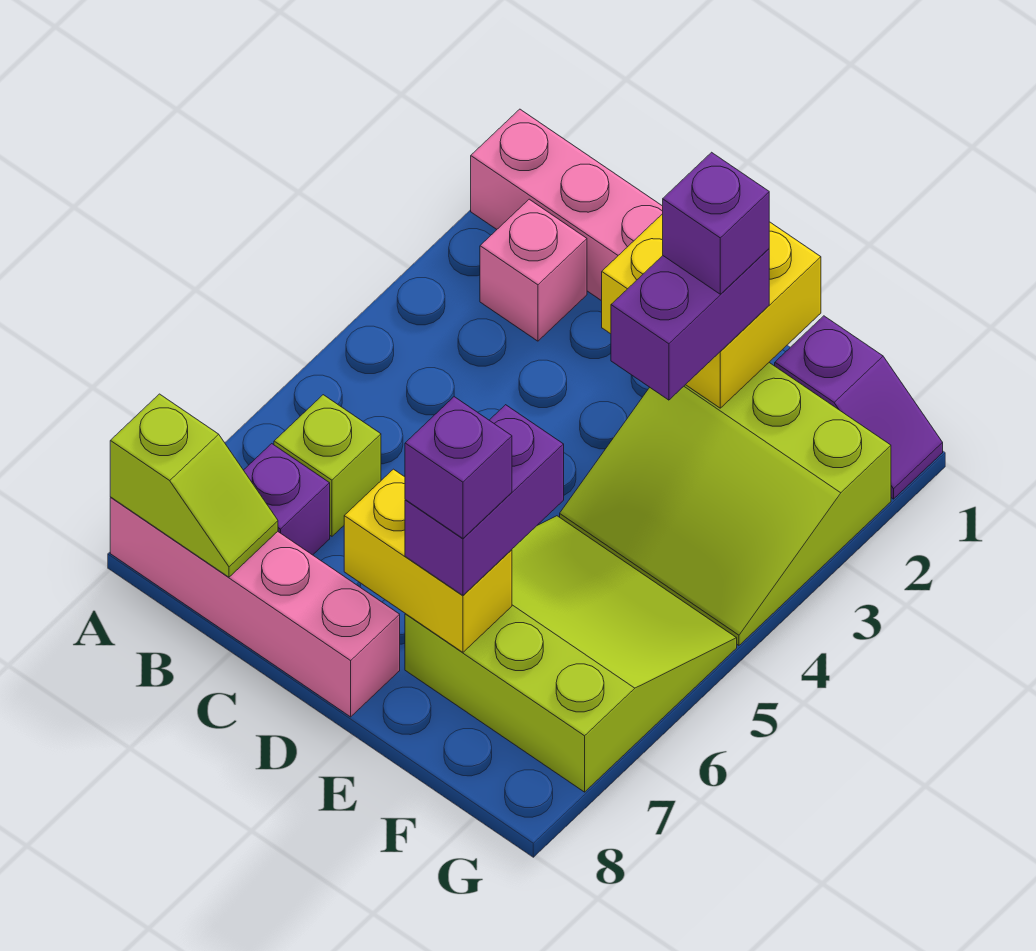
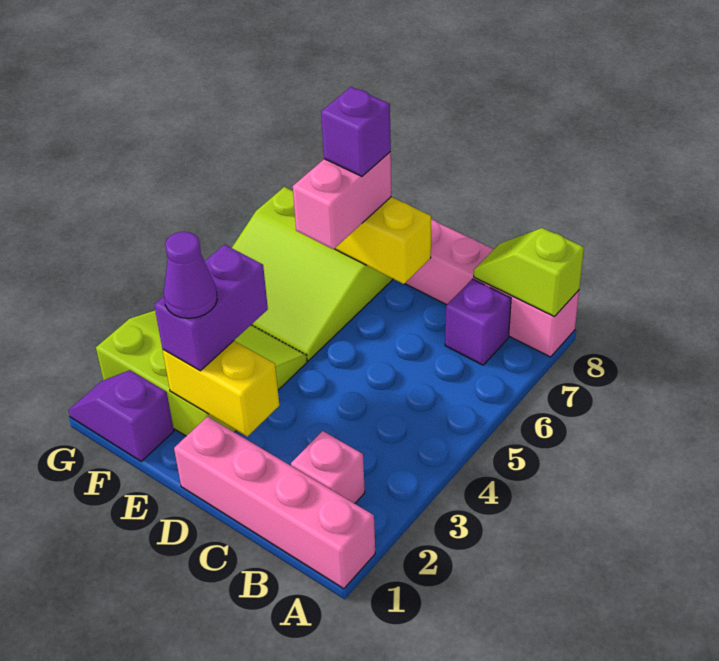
lime brick B6 level 1 -> none
yellow brick D1:E2 level 2 -> yellow brick D2:E2 level 2
purple brick E2 level 4 -> purple cone E2 level 4
purple brick E6:E7 level 3 -> pink brick E6:E7 level 3

